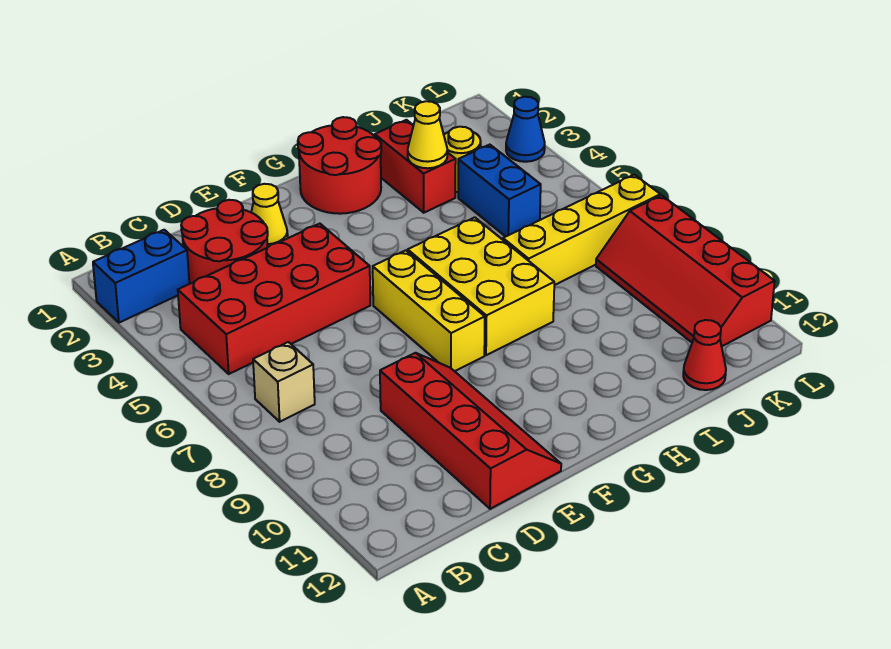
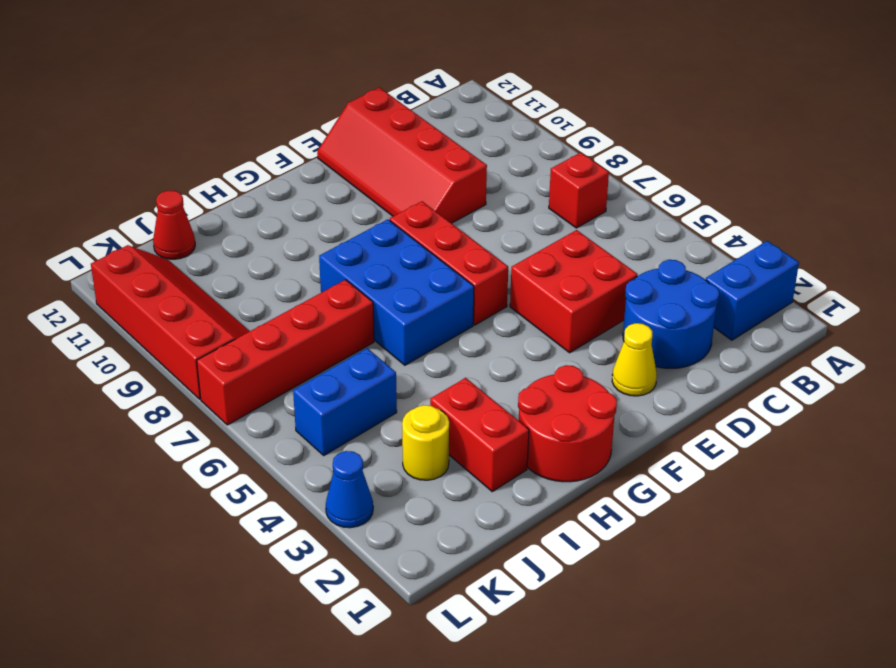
red brick B4:E5 level 1 -> red brick D4:E5 level 1
tan brick B7 level 1 -> red brick B7 level 1
red round brick C2:D3 level 1 -> blue round brick C2:D3 level 1
yellow brick F6:F8 level 1 -> red brick F6:F8 level 1
yellow brick G6:H8 level 1 -> blue brick G6:H8 level 1
yellow cone I3 level 2 -> none
yellow brick I7:L7 level 1 -> red brick I7:L7 level 1
blue brick J4:J5 level 1 -> blue brick J5:K5 level 1

